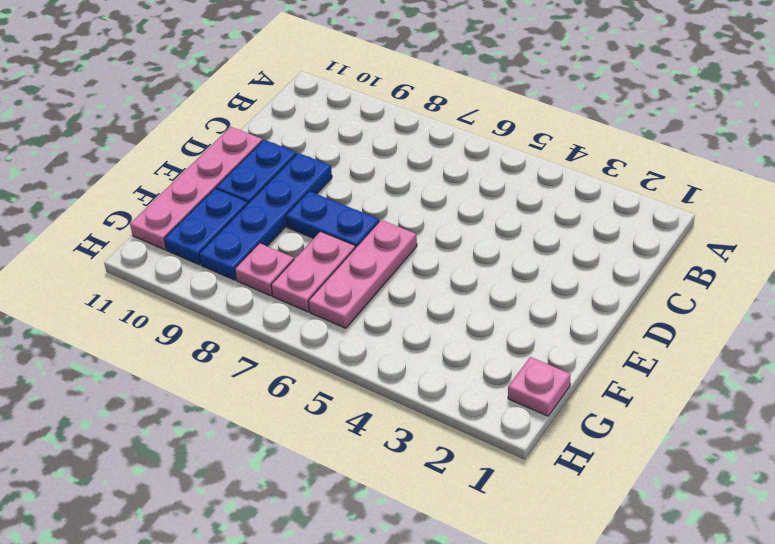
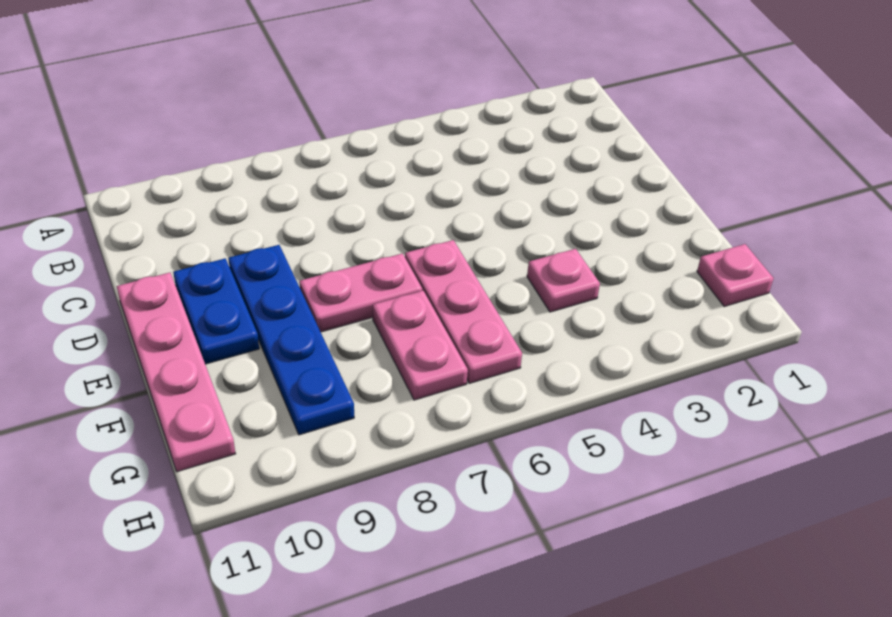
blue plate E7:E8 level 1 -> pink plate E7:E8 level 1
blue plate F10:G10 level 1 -> none
pink plate G8 level 1 -> pink plate F4 level 1

